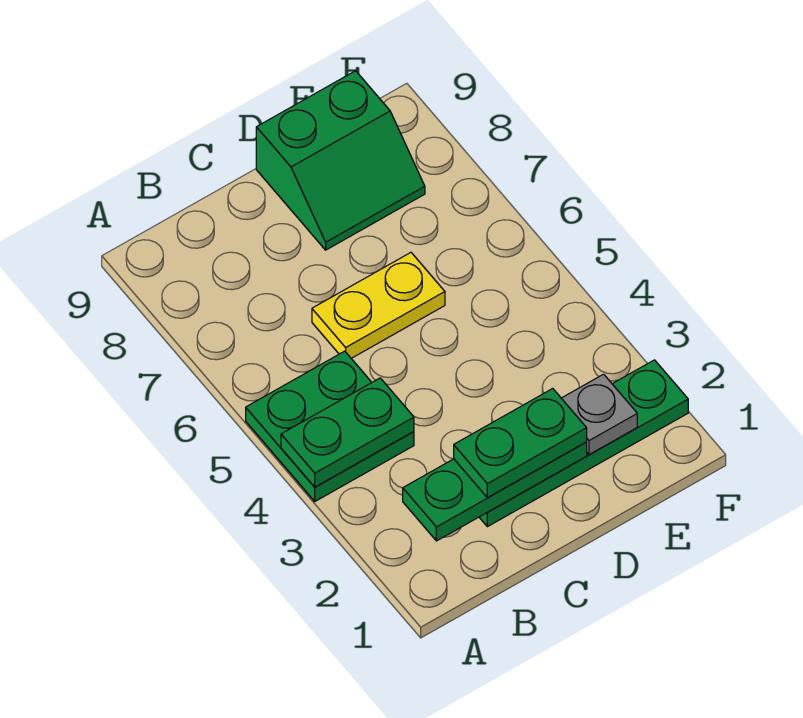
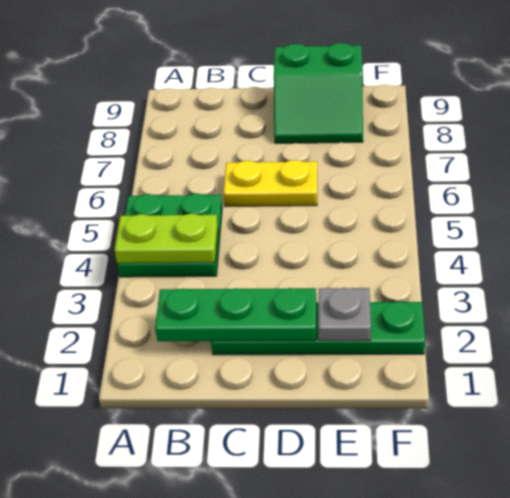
green plate A4:B4 level 2 -> lime plate A4:B4 level 2
green plate C2:D2 level 3 -> none

